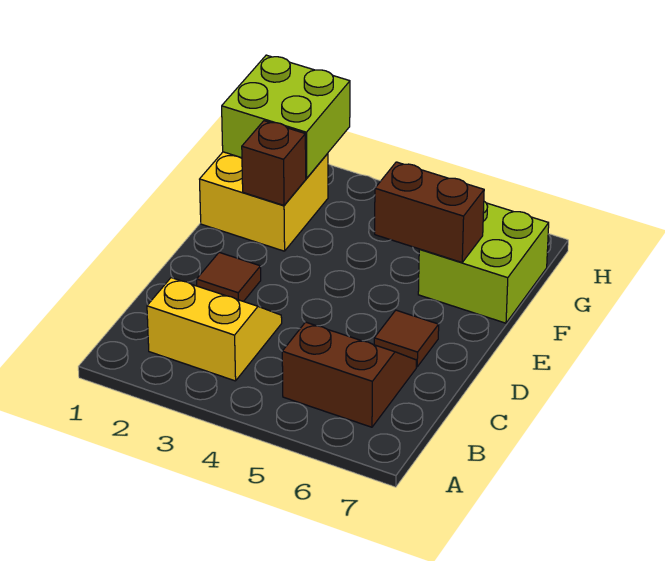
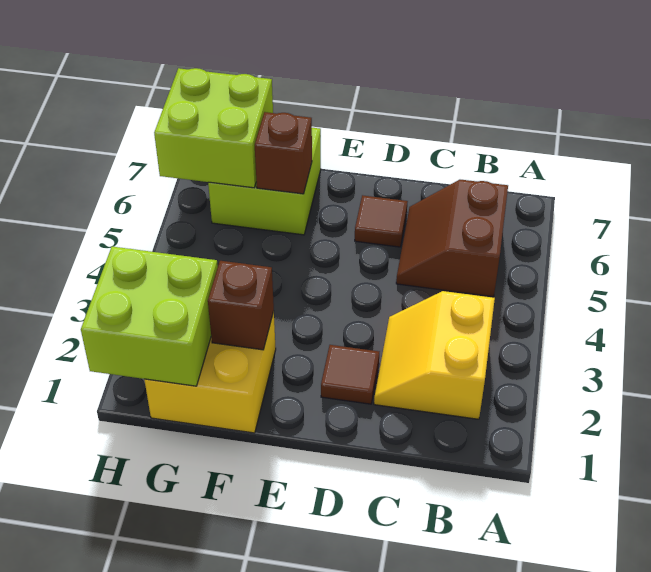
brown brick F5:F6 level 2 -> brown brick F6 level 2
none -> lime brick G6:H7 level 2

